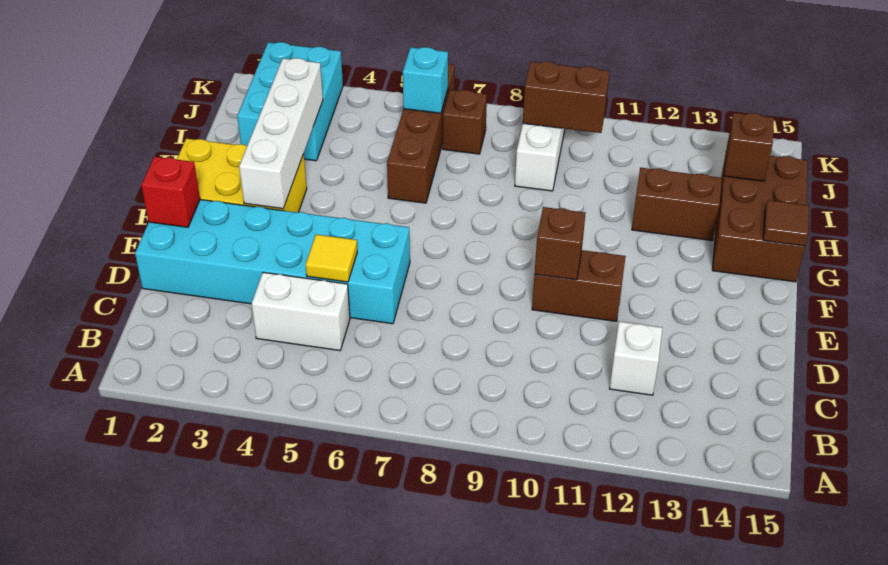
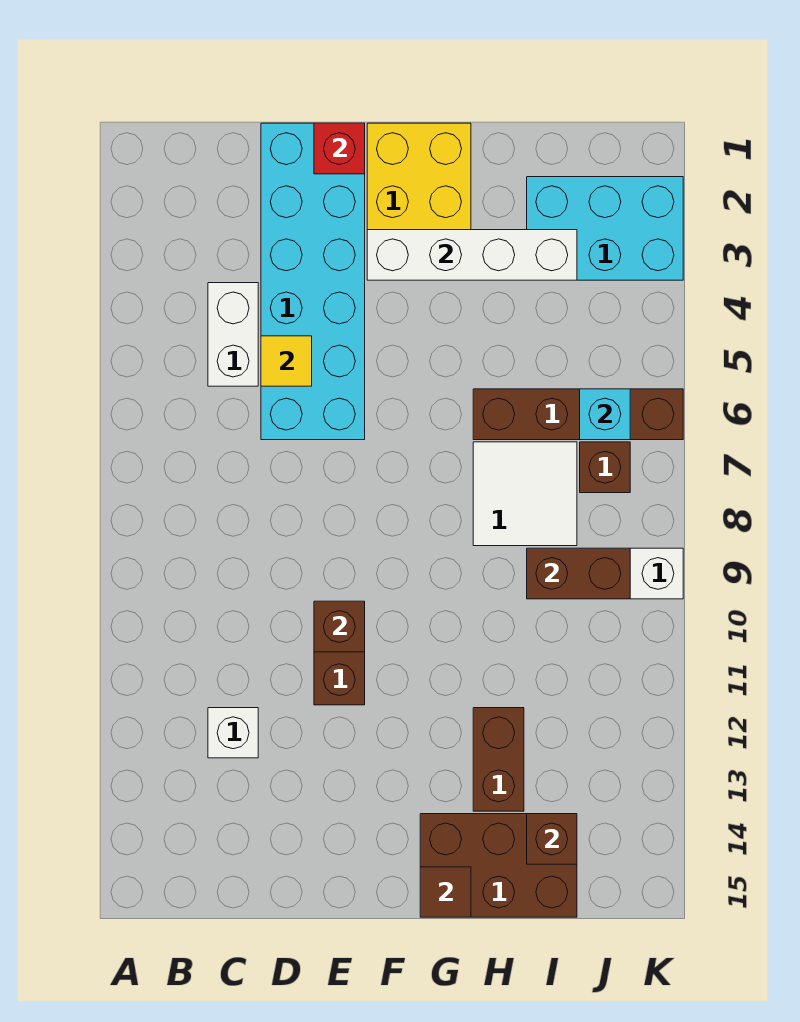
none -> white tile H7:I8 level 1
brown brick J9:J10 level 2 -> brown brick I9:J9 level 2

